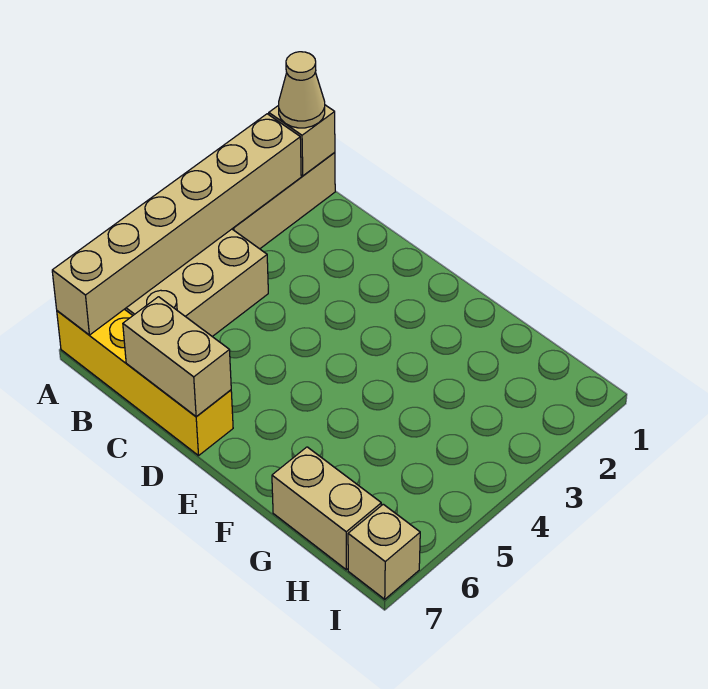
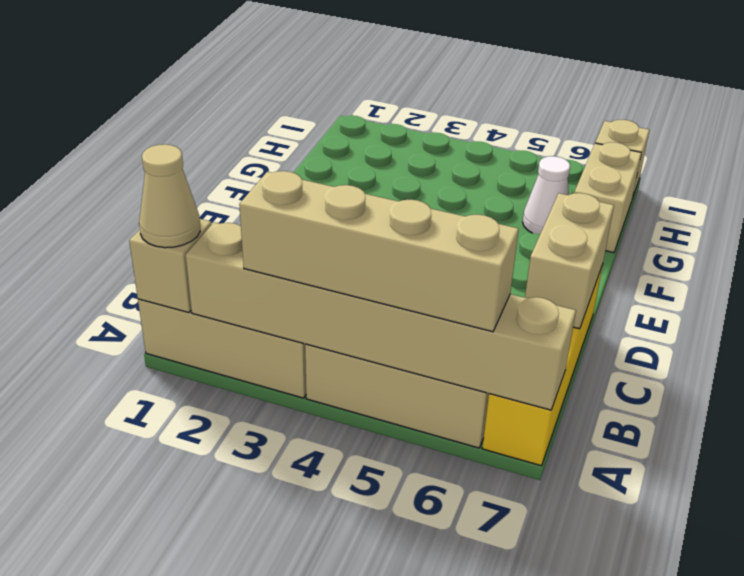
none -> tan brick A3:A6 level 3
none -> white cone G6 level 1

